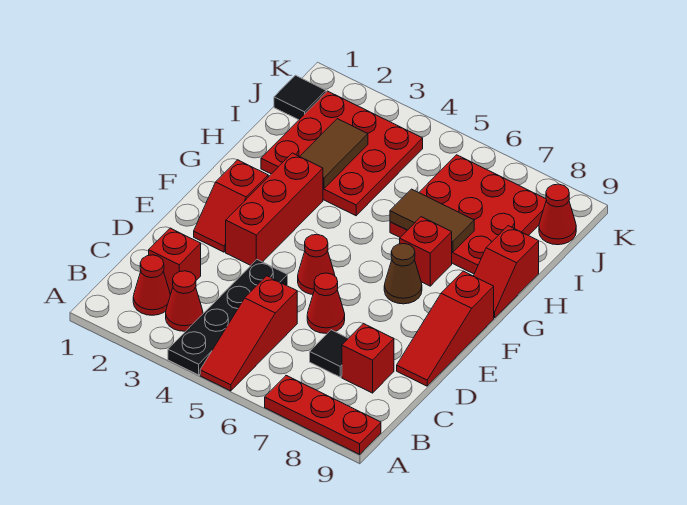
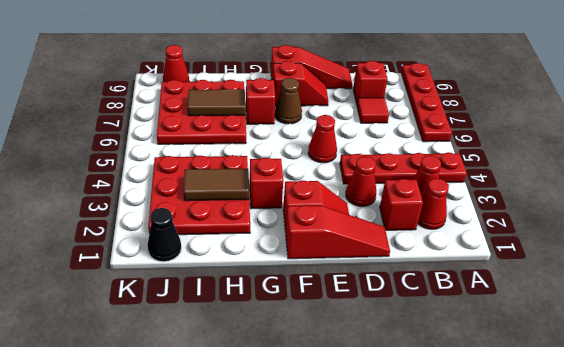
black plate A4:D4 level 1 -> red plate A4:D4 level 1
red slope A5:C5 level 1 top C -> red slope D1:F1 level 1 top F
red plate A7:A9 level 1 -> red plate A6:A9 level 1
black tile C7 level 1 -> red tile C7 level 1
red cone D6 level 1 -> red cone D3 level 1
red brick E3:G3 level 1 -> red brick G3 level 1
red slope G9:H9 level 1 top H -> red slope E8:F8 level 1 top F
brown tile H6:H7 level 2 -> brown tile H7:I7 level 2
black tile J1 level 1 -> black cone J1 level 1

